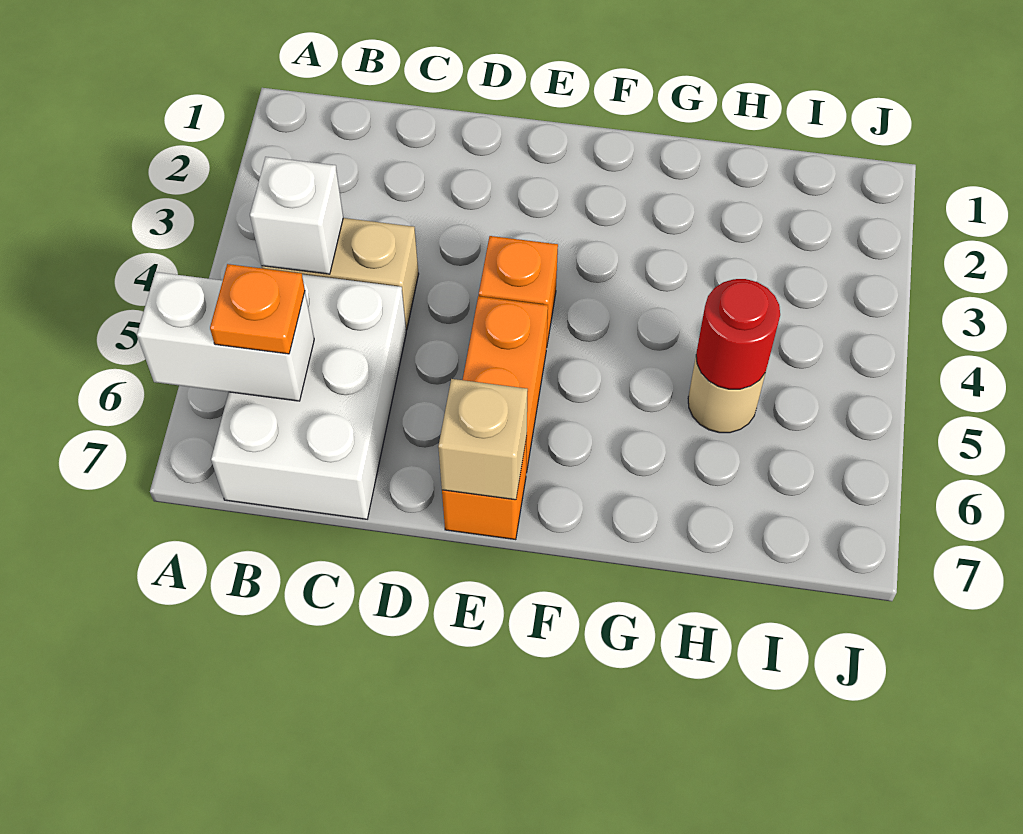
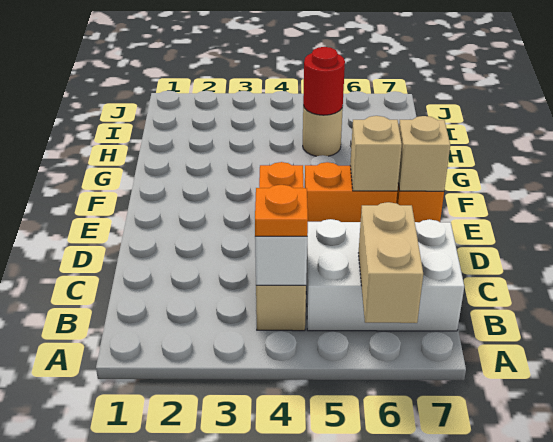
white brick A6:B6 level 2 -> tan brick A6:B6 level 2
orange plate B6 level 3 -> orange plate B4 level 3
none -> tan brick E6 level 2

